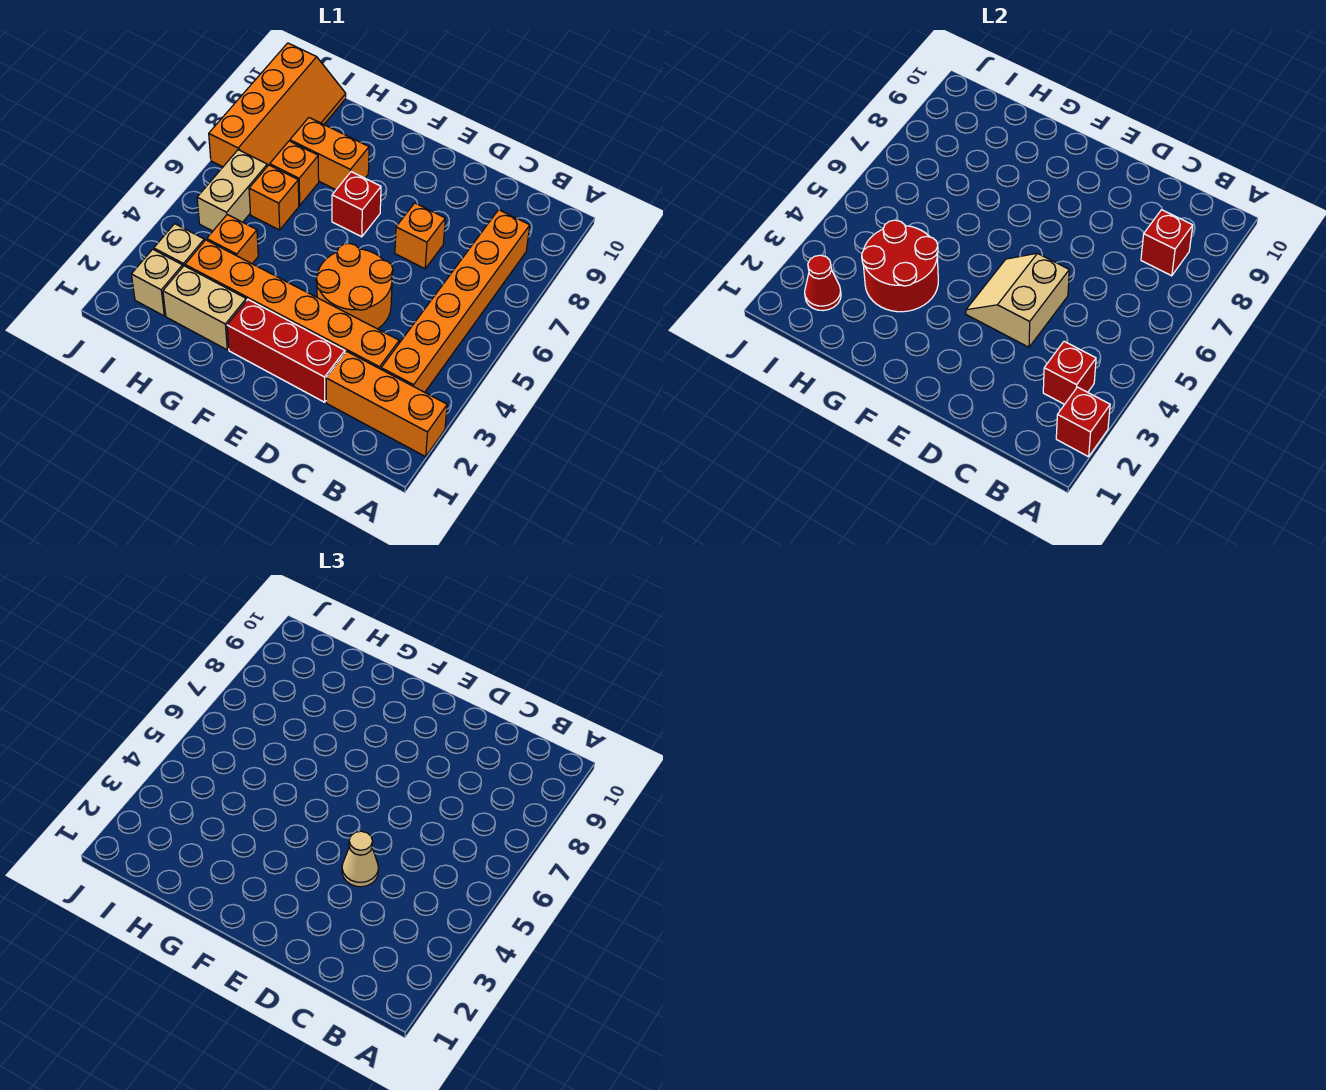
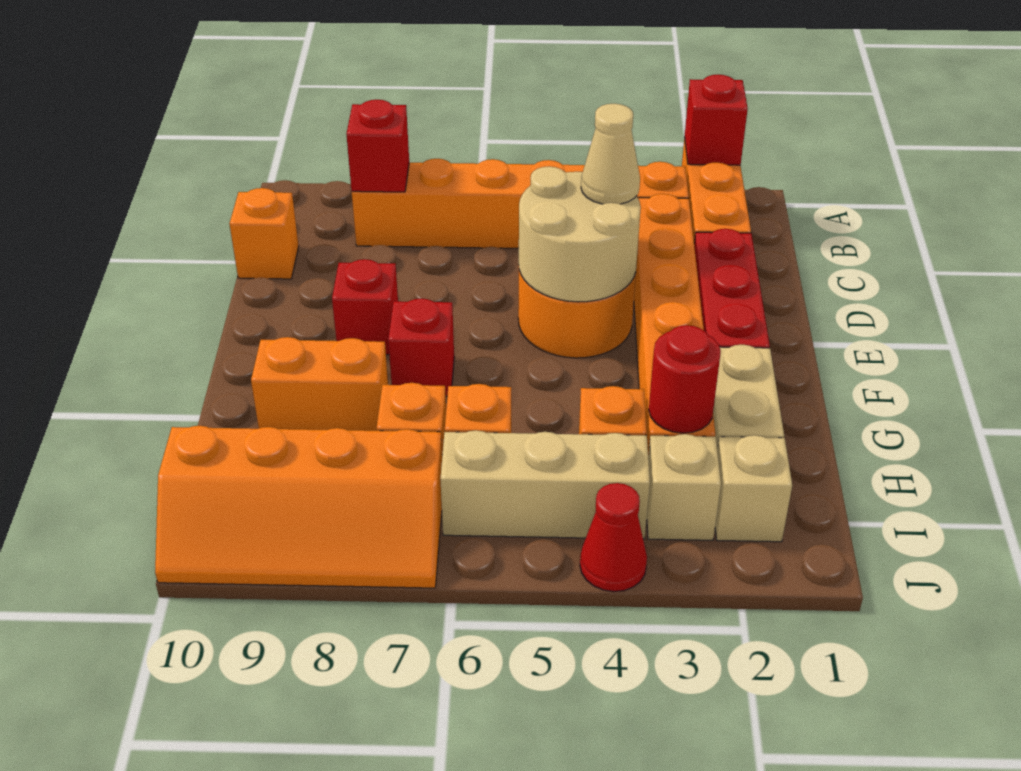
red brick B3 level 2 -> red brick E8 level 1
tan slope D4:E5 level 2 top D -> tan round brick D4:E5 level 2
orange brick D7 level 1 -> orange brick C10 level 1
red round brick G3:H4 level 2 -> red round brick H3 level 2
orange brick G8:H8 level 1 -> orange brick G8:G9 level 1
red cone I2 level 2 -> red cone J4 level 1
tan brick I5:I6 level 1 -> tan brick I4:I6 level 1
orange slope I7:J10 level 1 top J -> orange slope I7:J10 level 1 top I

